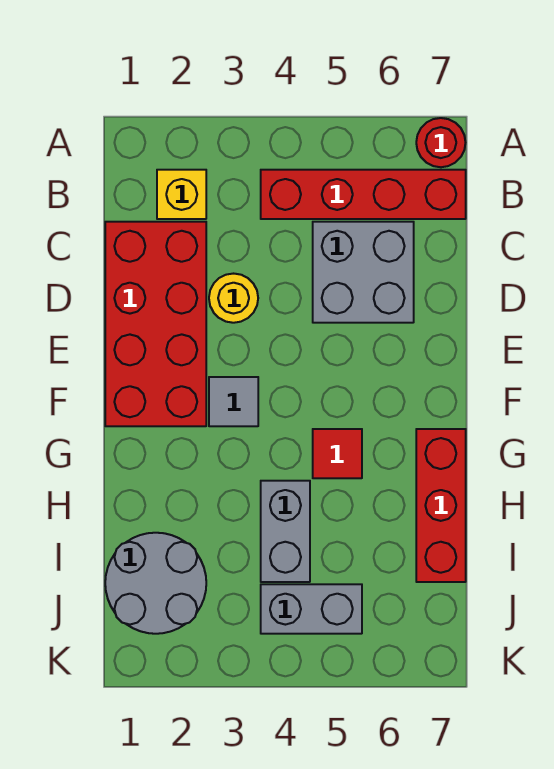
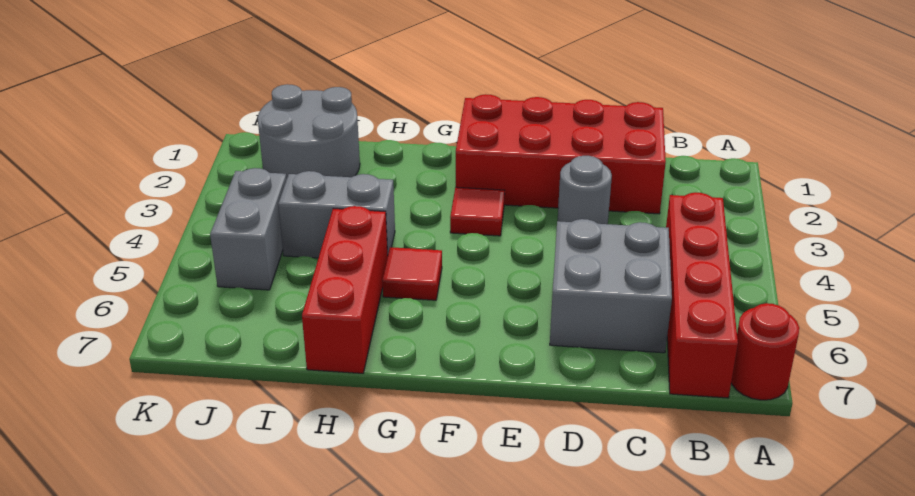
yellow brick B2 level 1 -> none
yellow round brick D3 level 1 -> grey round brick D3 level 1
grey tile F3 level 1 -> red tile F3 level 1
red brick G7:I7 level 1 -> red brick H5:H7 level 1

